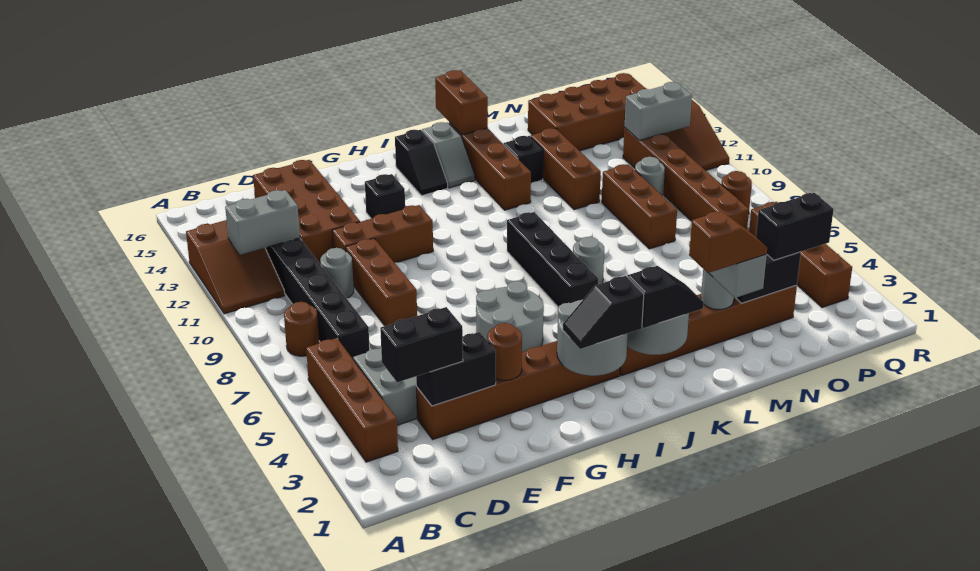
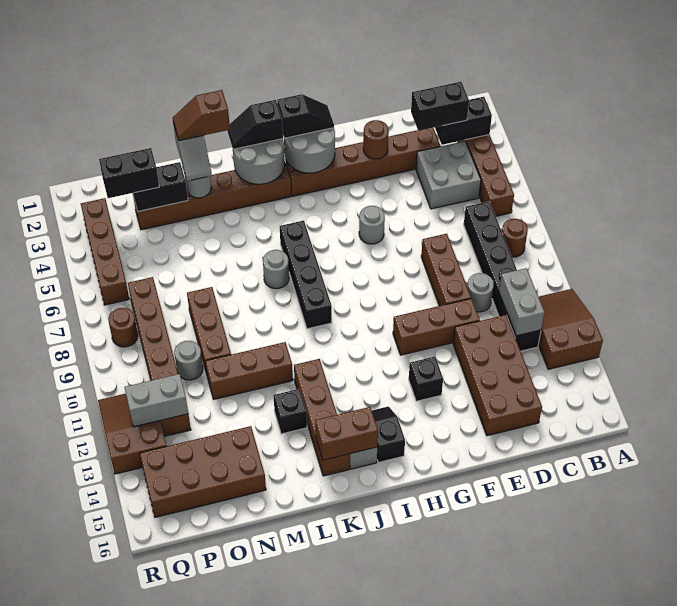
grey brick B12:C12 level 2 -> grey brick C11:C12 level 2
black brick D3:E3 level 2 -> black brick B3:C3 level 2
grey round brick G5:H6 level 1 -> grey round brick G6 level 1
brown brick K15:K16 level 2 -> brown brick J15:K15 level 2
brown brick M11:M13 level 1 -> brown brick L11:N11 level 1

